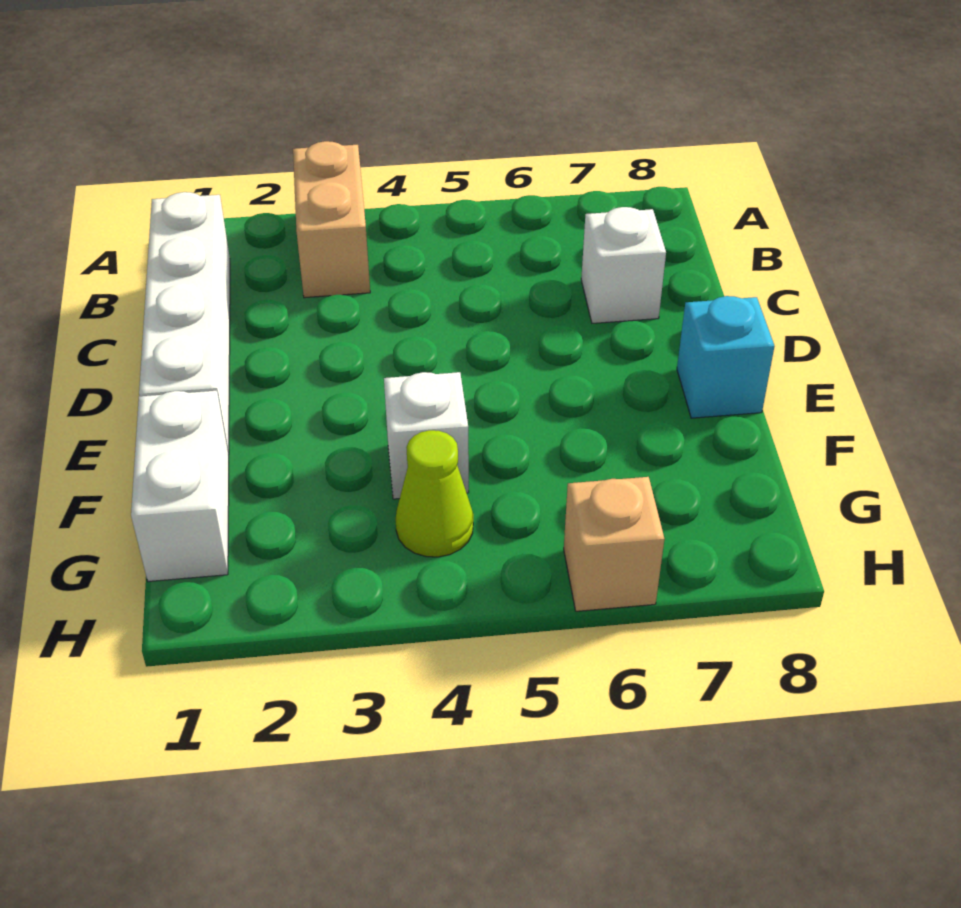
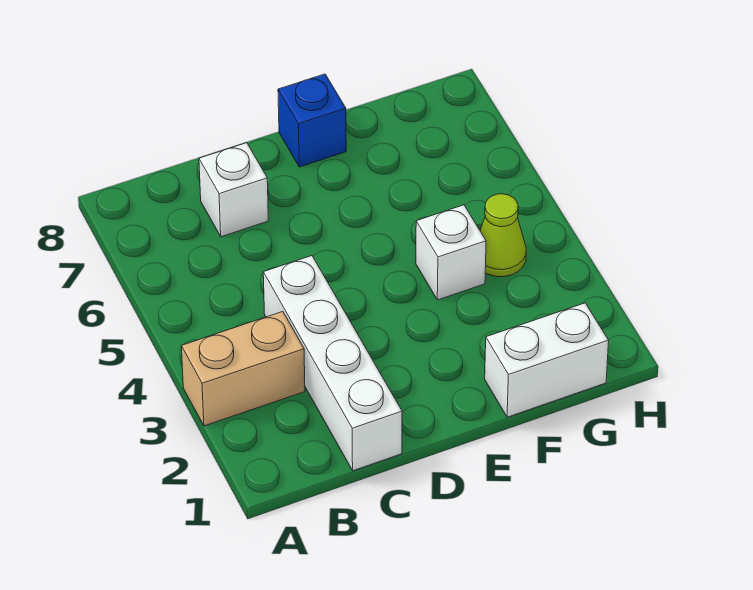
white brick B1:E1 level 1 -> white brick C1:C4 level 1
cyan brick E8 level 1 -> blue brick E8 level 1
tan brick H6 level 1 -> none

